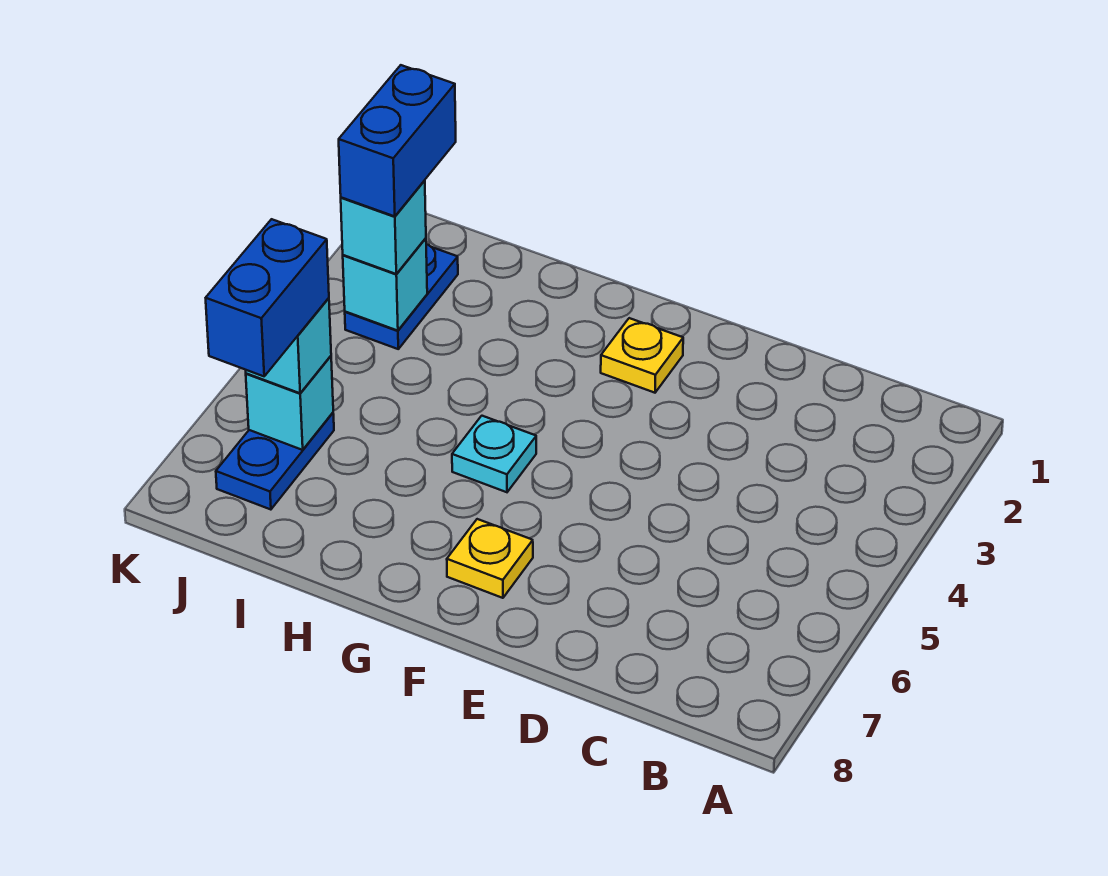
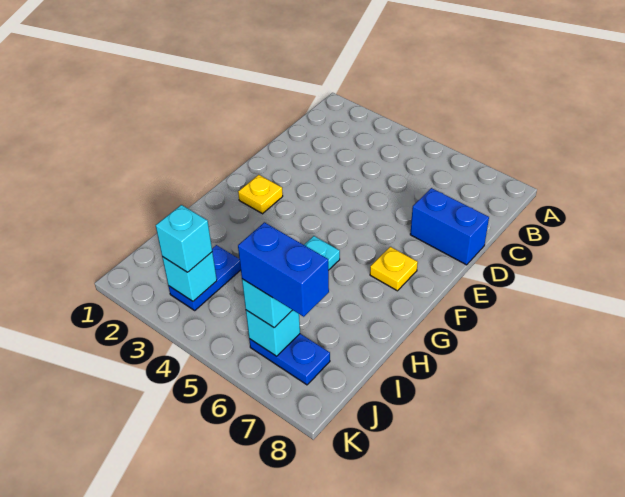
blue plate J2:J3 level 1 -> blue plate I3:J3 level 1
blue brick J2:J3 level 4 -> blue brick D7:D8 level 1

